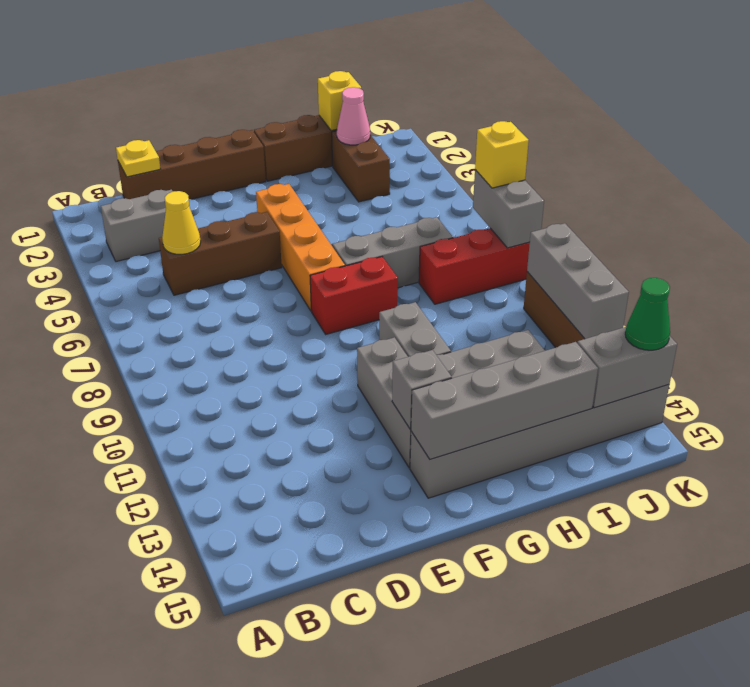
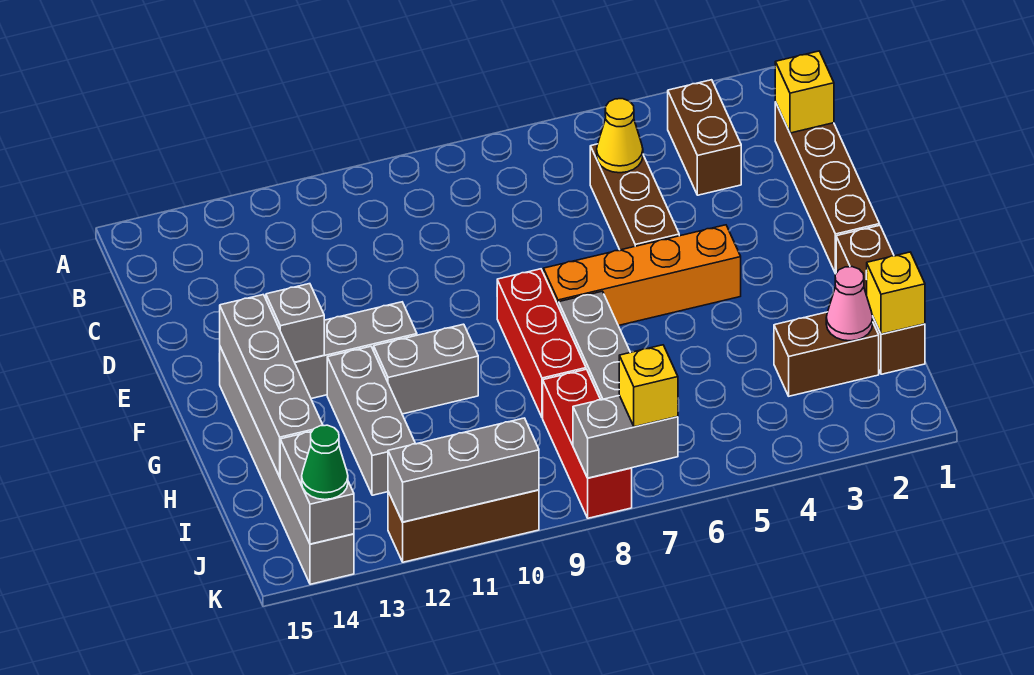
grey brick B3:C3 level 1 -> brown brick B3:C3 level 1
yellow plate C1 level 2 -> yellow brick C1 level 2
red brick F8:G8 level 1 -> red brick F8:H8 level 1

